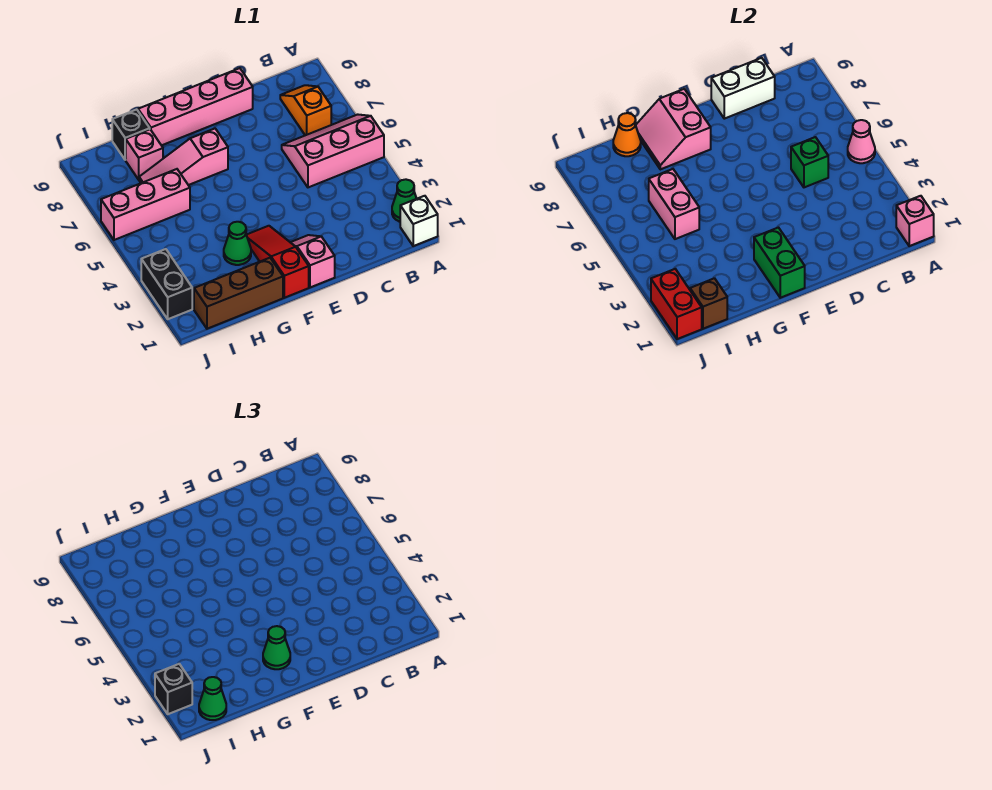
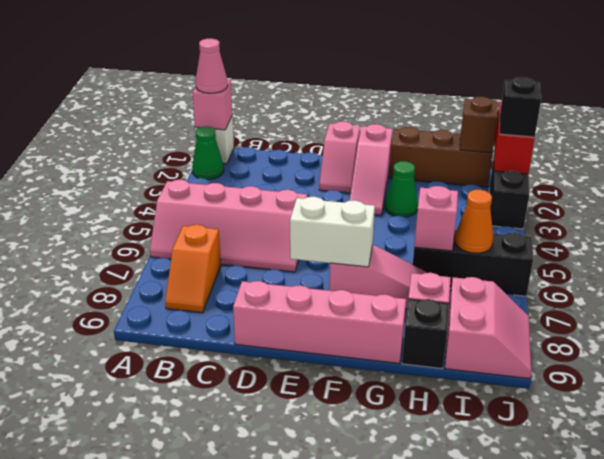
pink slope A5:C6 level 1 top 5 -> pink slope A5:D6 level 1 top 5
pink cone A5 level 2 -> pink cone A1 level 3
green brick C5 level 2 -> none
white brick C9:D9 level 2 -> white brick E7:F7 level 2
red slope F1:F3 level 1 top 1 -> pink slope F1:F3 level 1 top 1
green brick F1:F2 level 2 -> none
green cone F2 level 3 -> none
pink slope F8:G9 level 2 top F -> pink slope I8:J9 level 1 top I
pink brick H5:H6 level 2 -> pink brick H6 level 2
pink brick H6:J6 level 1 -> black brick H6:J6 level 1
orange cone H9 level 2 -> orange cone I6 level 2
green cone I1 level 3 -> none

